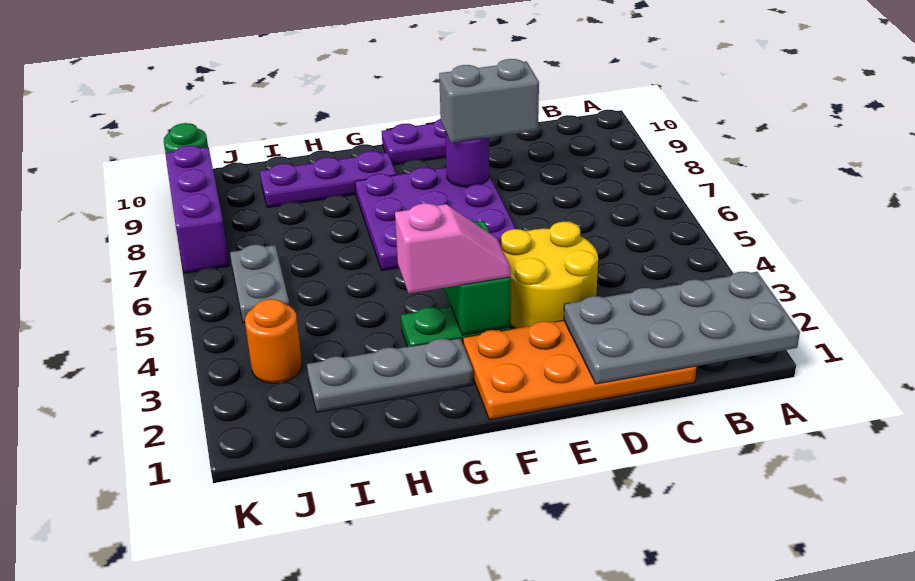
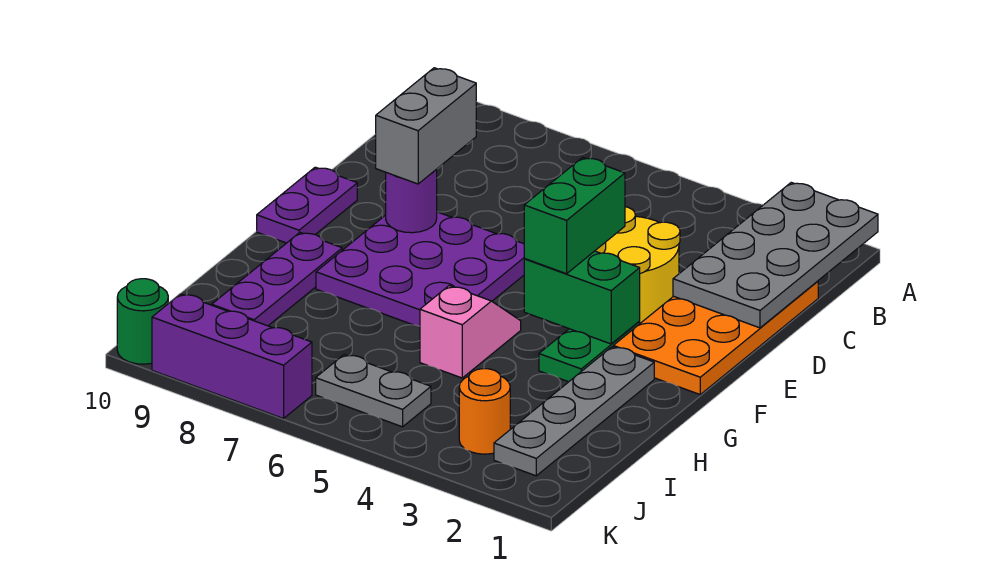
none -> green brick E4:F4 level 3
pink slope F3:G3 level 3 top G -> pink slope G5:H5 level 1 top H
grey plate G2:I2 level 1 -> grey plate G2:J2 level 1

